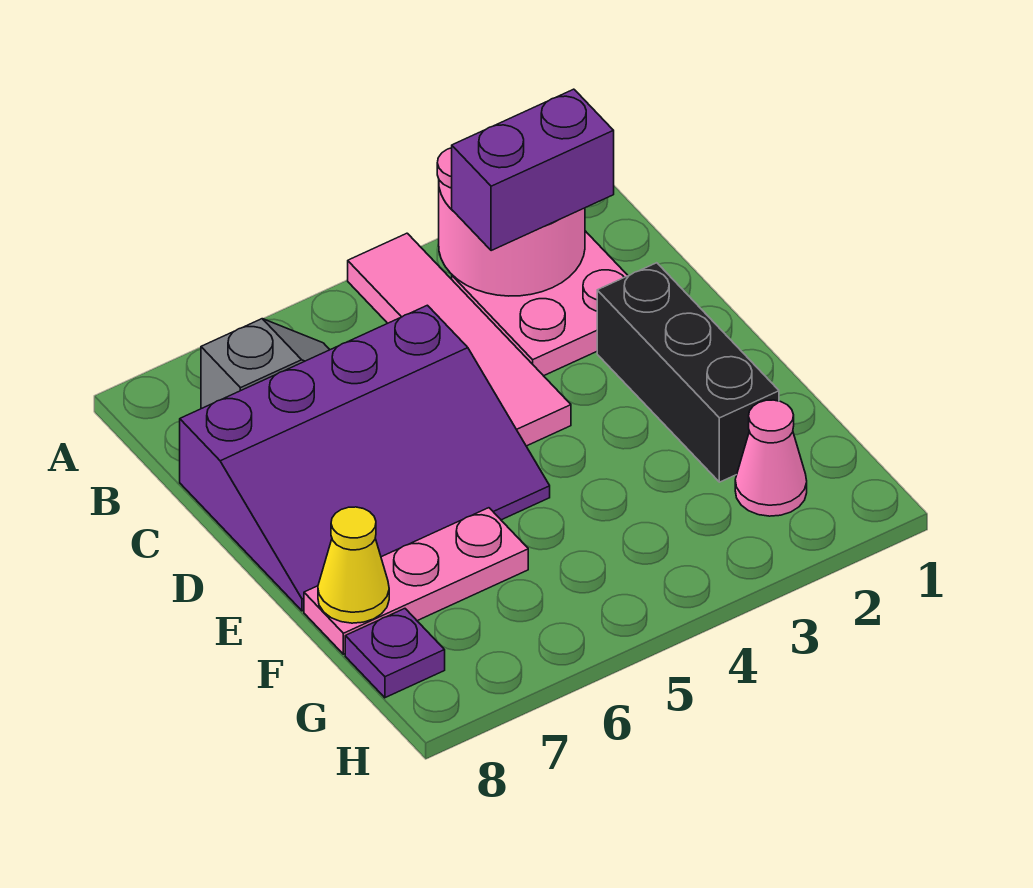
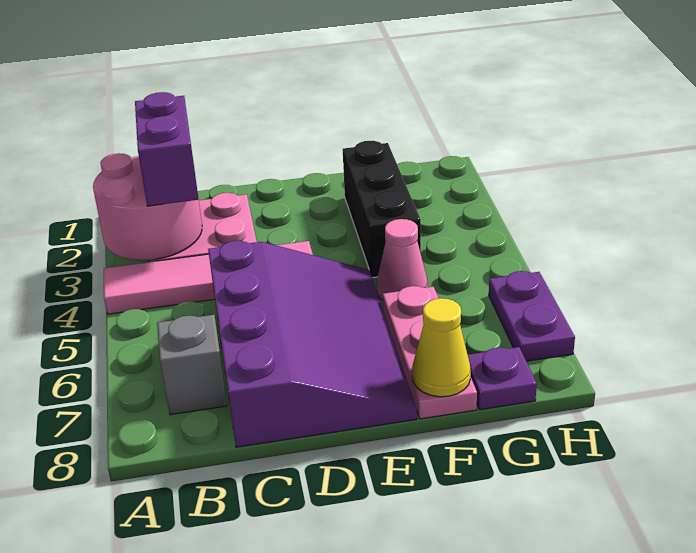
black brick D2:F2 level 1 -> black brick F2:F4 level 1
pink cone G2 level 1 -> pink cone F5 level 1
none -> purple plate H6:H7 level 1

